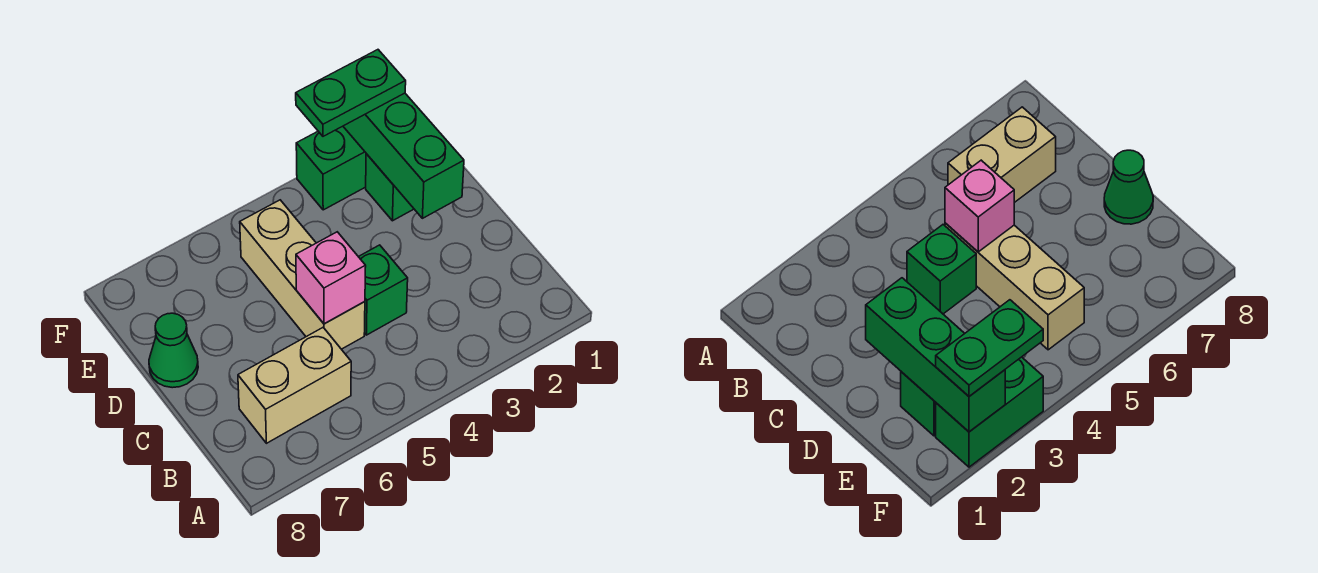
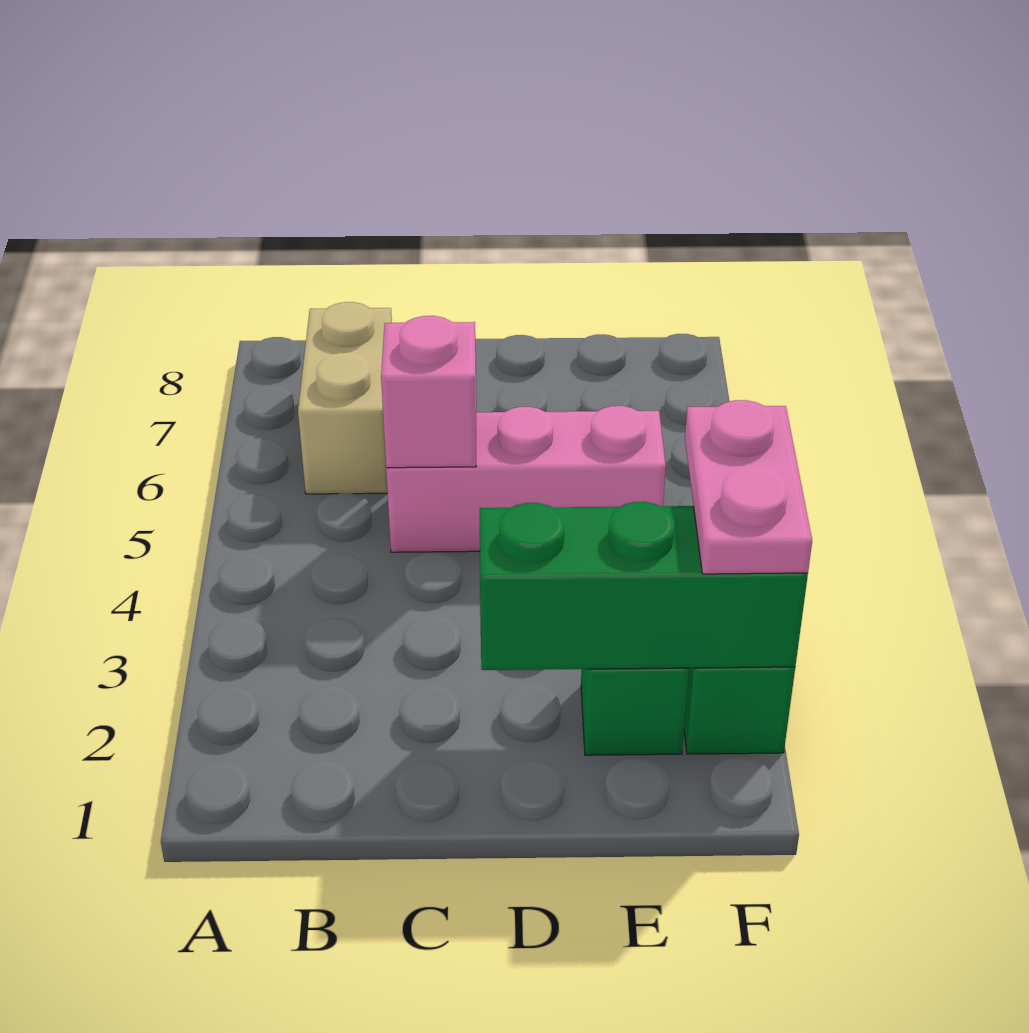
green brick C4 level 1 -> none
tan brick C5:E5 level 1 -> pink brick C5:E5 level 1
green cone D8 level 1 -> none
green plate F2:F3 level 3 -> pink plate F2:F3 level 3

